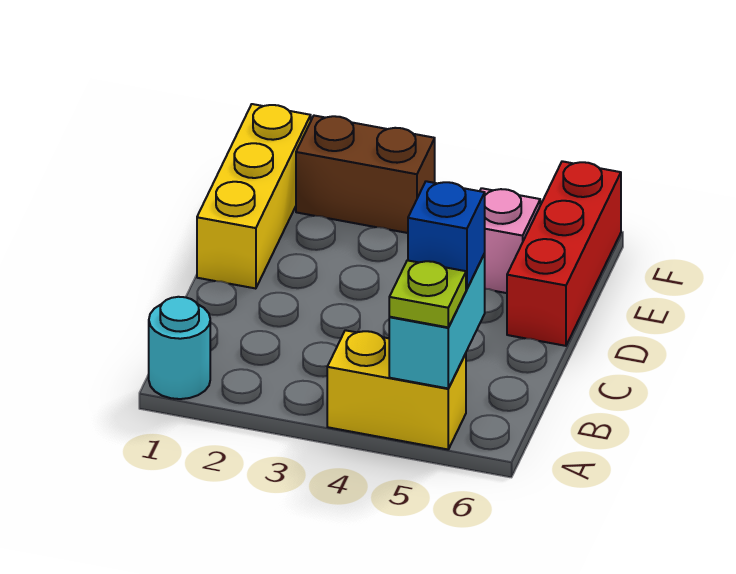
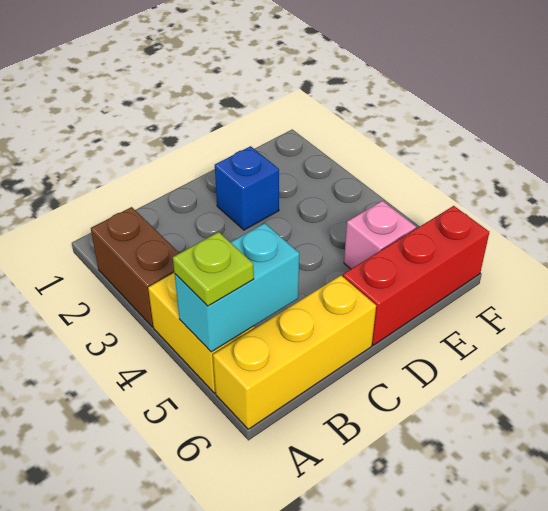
cyan round brick A1 level 1 -> none
blue brick B5 level 3 -> blue brick D2 level 1
yellow brick D1:F1 level 1 -> yellow brick A6:C6 level 1
brown brick F2:F3 level 1 -> brown brick A2:A3 level 1

